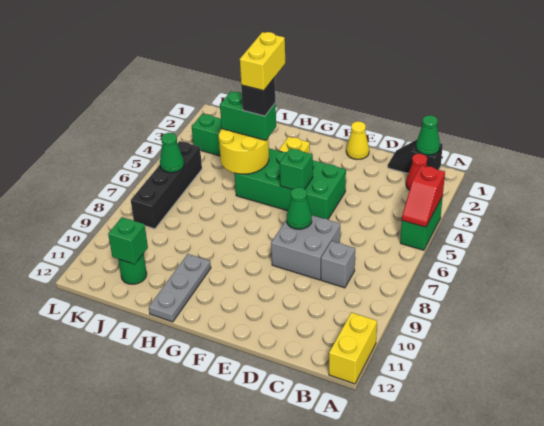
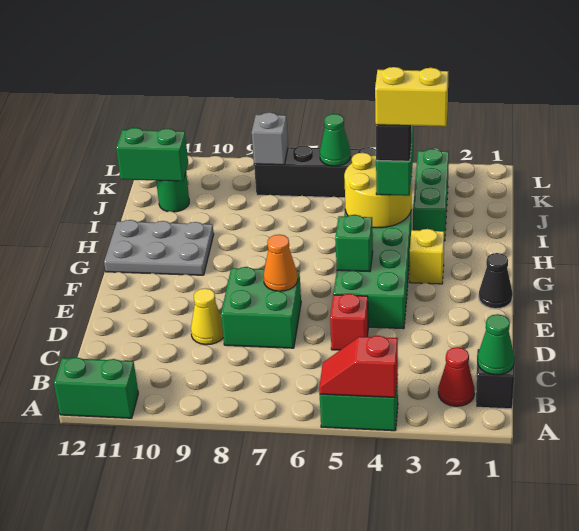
yellow brick A11:A12 level 1 -> green brick A11:A12 level 1
grey brick C8 level 1 -> grey brick K8 level 2
none -> red brick D5 level 1
grey brick D7:E8 level 1 -> green brick D7:E8 level 1
yellow cone E1 level 1 -> yellow cone D9 level 1
green cone E7 level 2 -> orange cone E7 level 2
none -> black cone F1 level 1
grey plate H10:H12 level 1 -> grey plate G10:H12 level 1
green brick J11 level 2 -> green brick J11:J12 level 2

